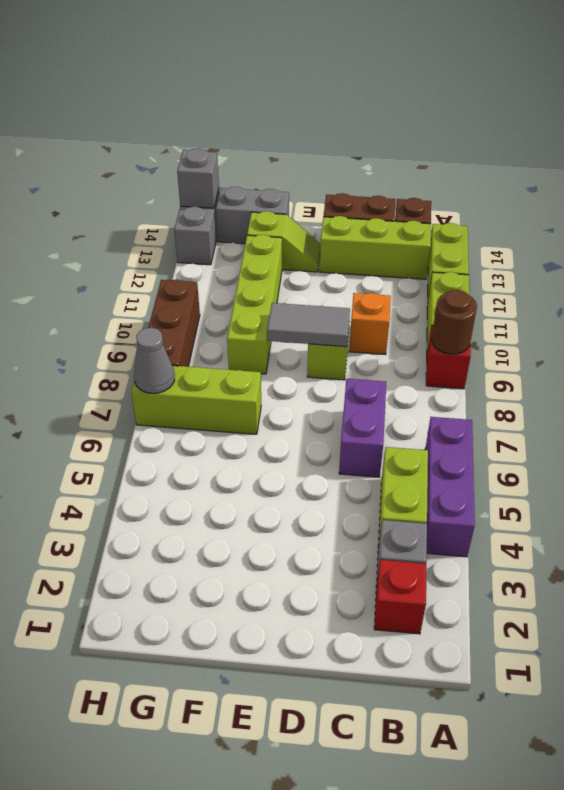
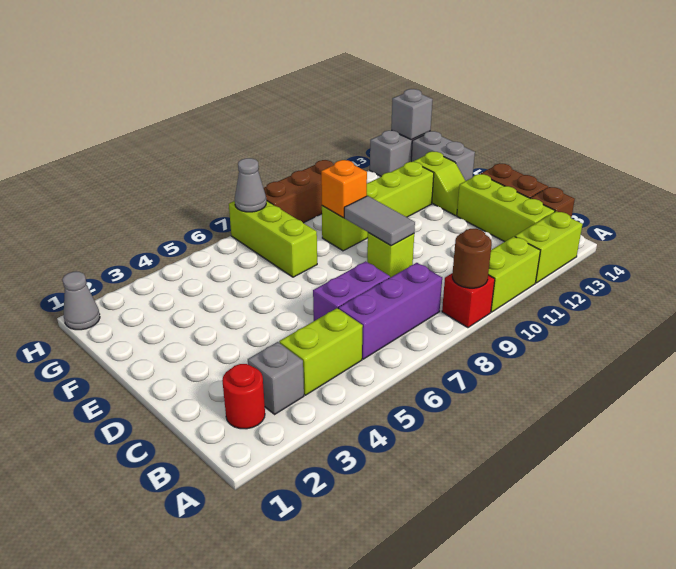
purple brick A4:A6 level 1 -> purple brick B6:B8 level 1
red brick B2 level 1 -> red round brick B2 level 1
orange brick C10 level 1 -> orange brick F9 level 2
none -> grey cone H1 level 1

